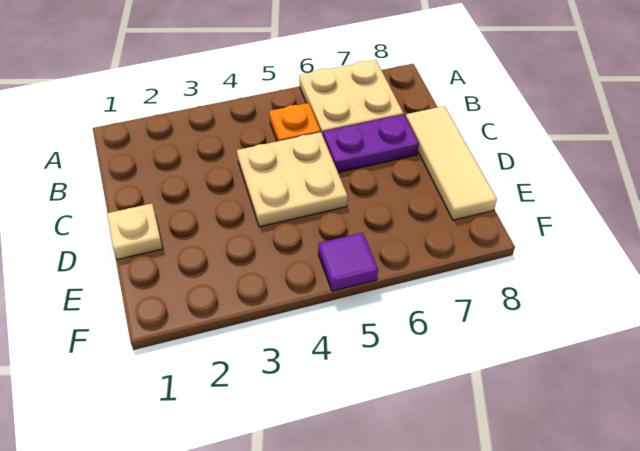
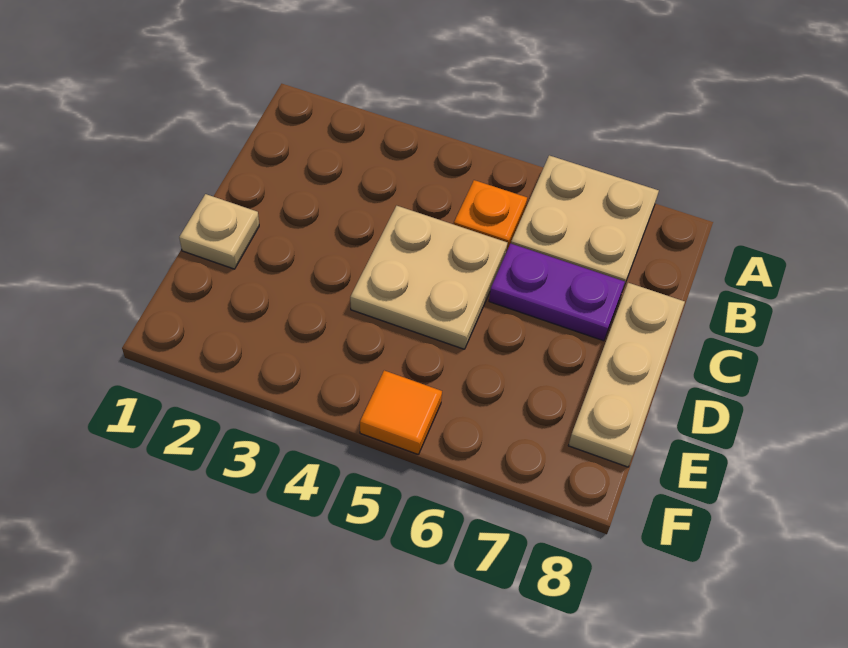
tan tile C8:E8 level 1 -> tan plate C8:E8 level 1
purple tile F5 level 1 -> orange tile F5 level 1

